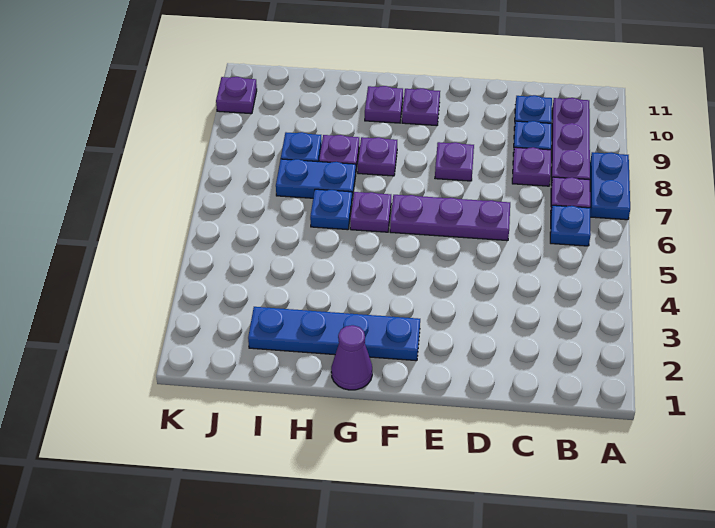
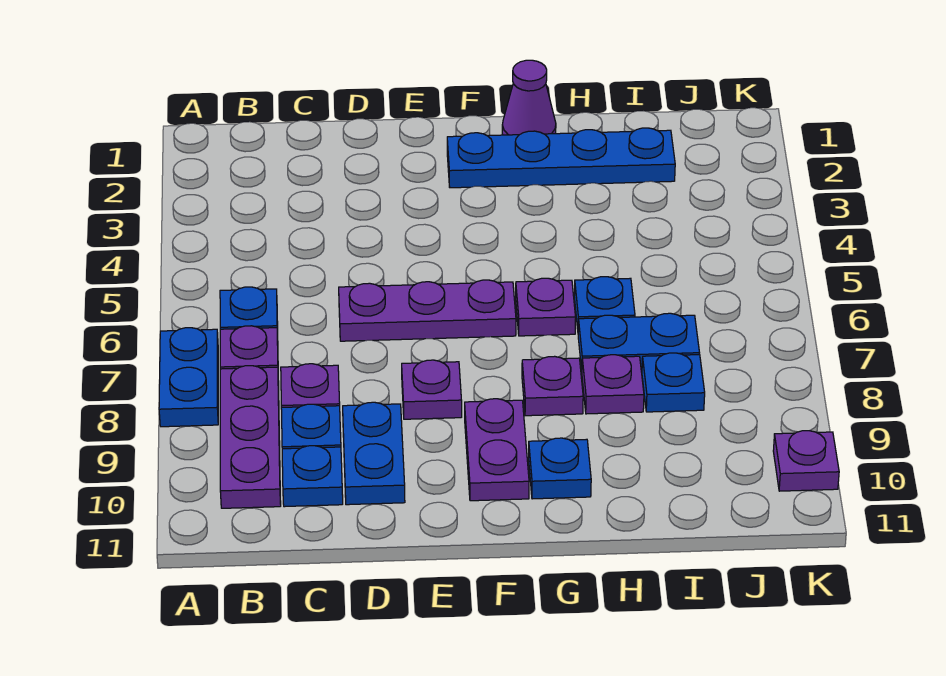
none -> blue plate D9:D10 level 1
purple plate F10 level 1 -> purple plate F9:F10 level 1
purple plate G10 level 1 -> blue plate G10 level 1

